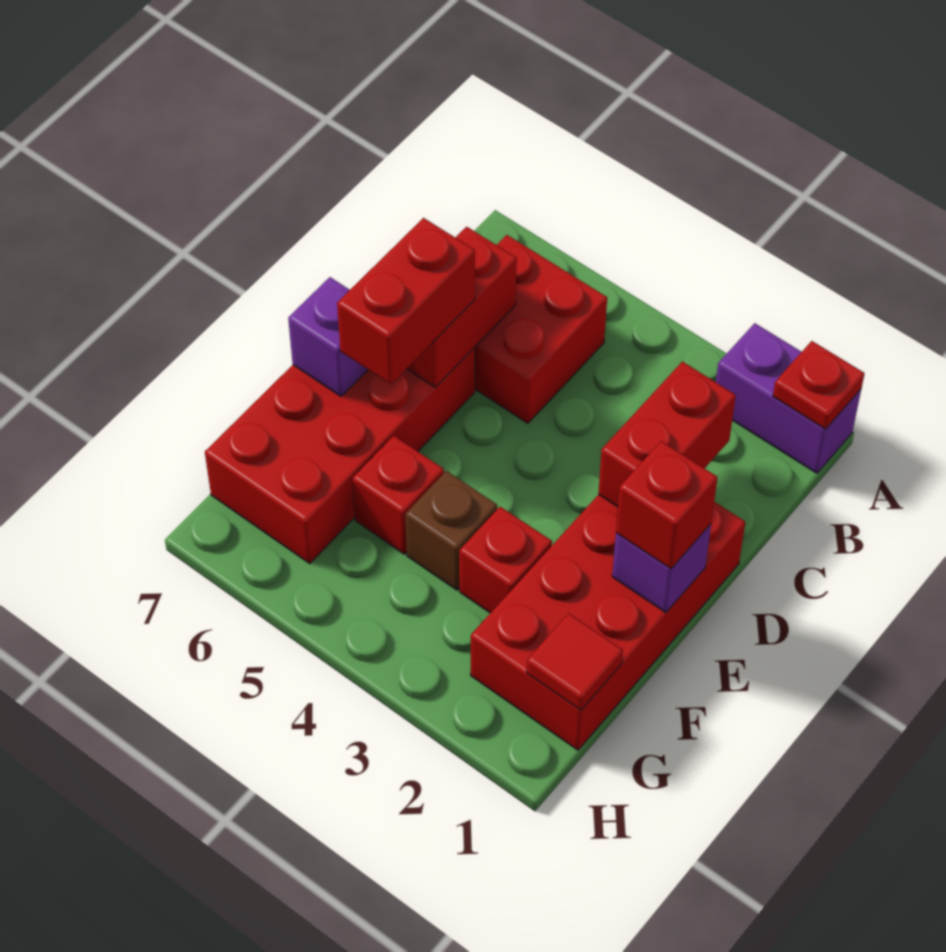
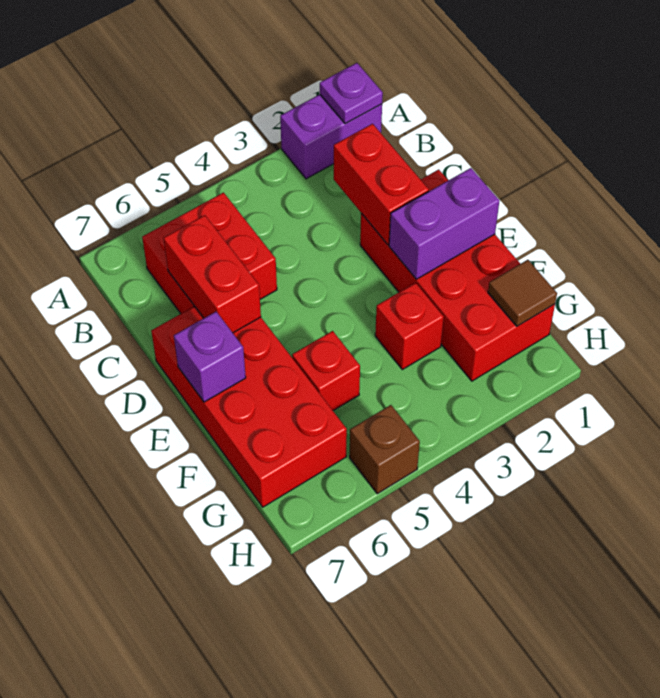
red plate A1 level 2 -> purple plate A1 level 2
red brick D6:E6 level 3 -> none
purple brick E1 level 2 -> purple brick E1:E2 level 2
red brick E1 level 3 -> none
brown brick F4 level 1 -> brown brick H5 level 1
red tile G1 level 2 -> brown tile G1 level 2

